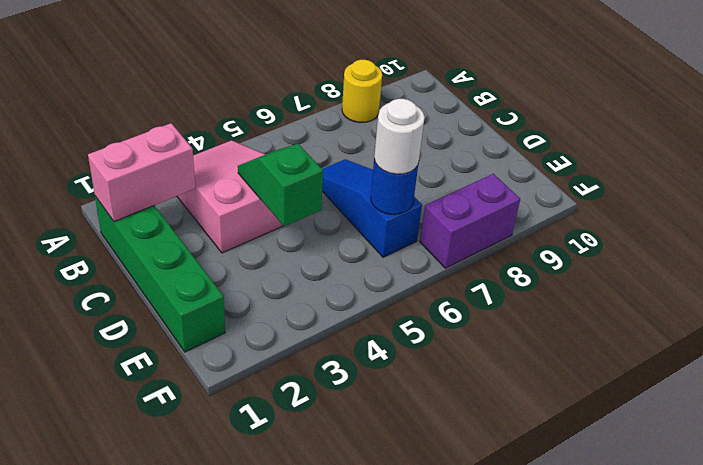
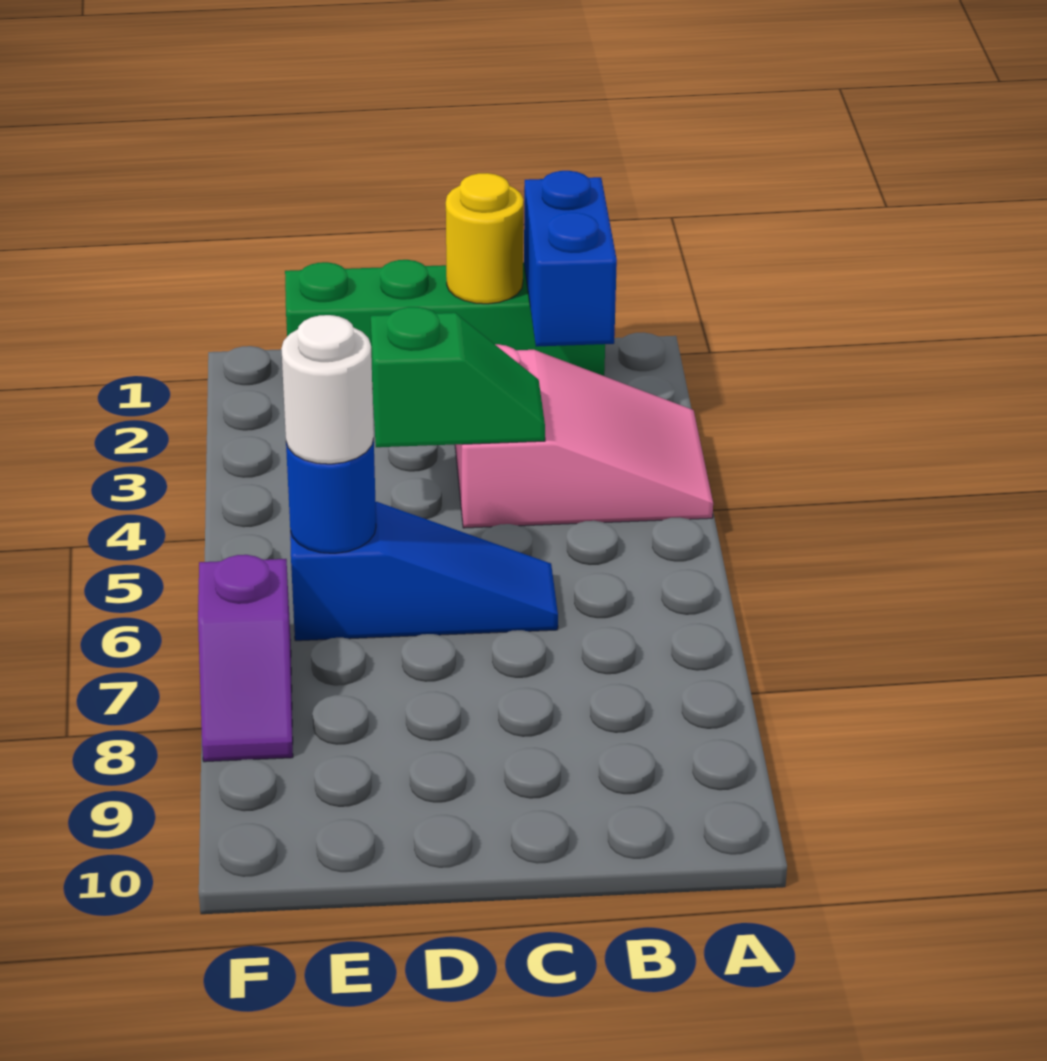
yellow round brick A8 level 1 -> yellow round brick C1 level 2
pink brick B1:B2 level 2 -> blue brick B1:B2 level 2
purple brick F7:F8 level 1 -> purple slope F7:F8 level 1 top 7

